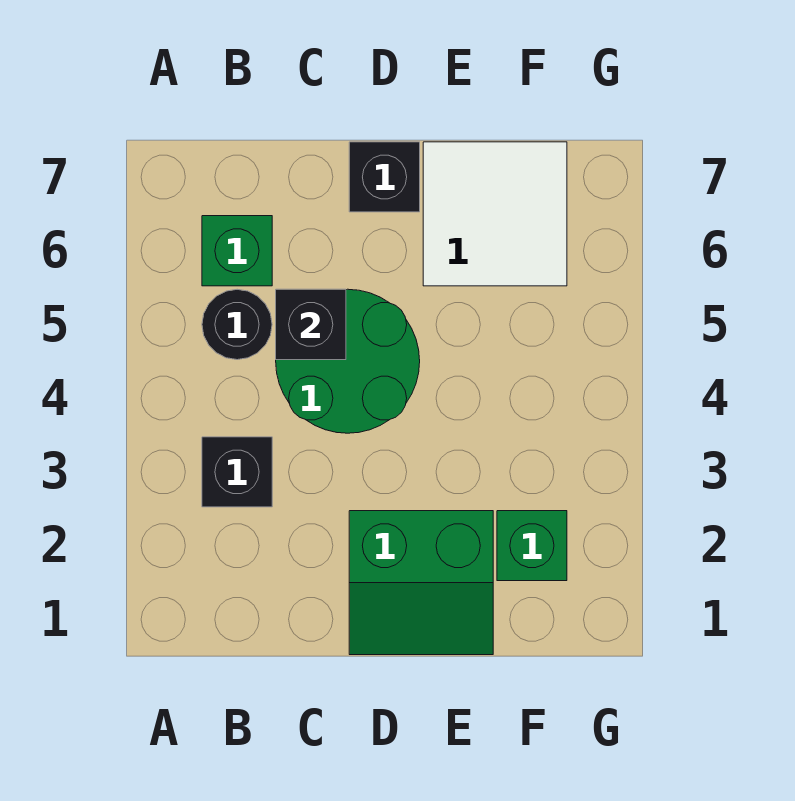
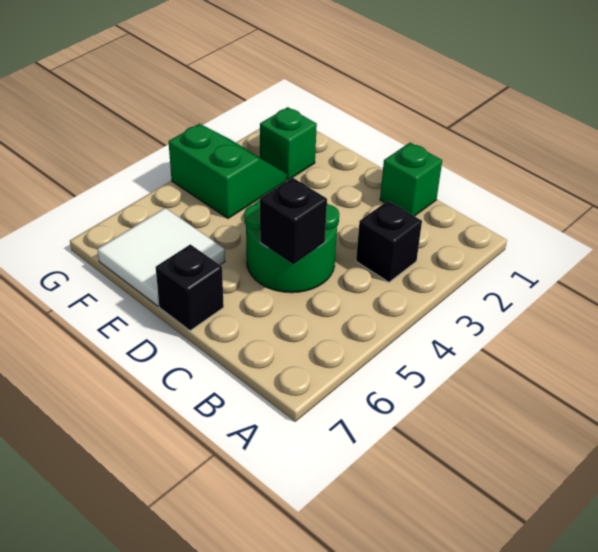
black round brick B5 level 1 -> none
green brick B6 level 1 -> green brick C1 level 1
green slope D1:E2 level 1 top 2 -> green slope F3:G4 level 1 top 4

